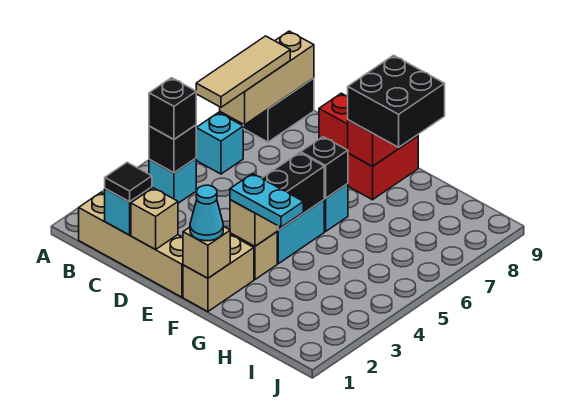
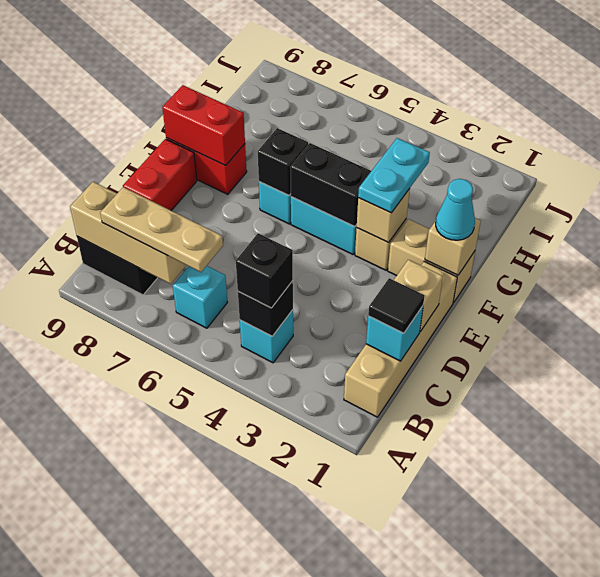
tan tile B6:B8 level 3 -> tan plate B6:B8 level 3
black brick F8:G9 level 3 -> none

